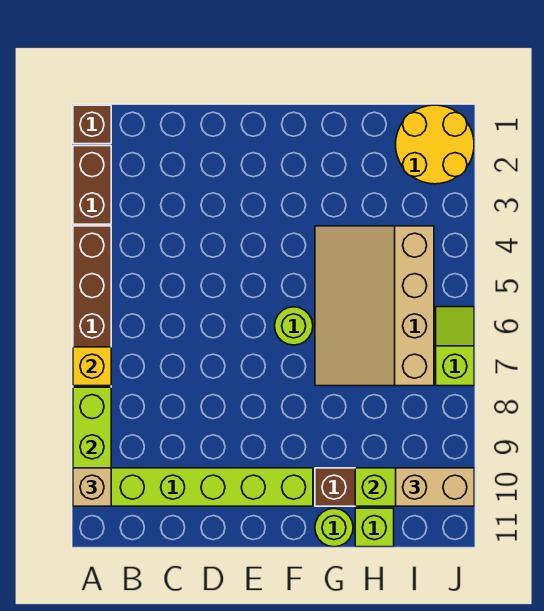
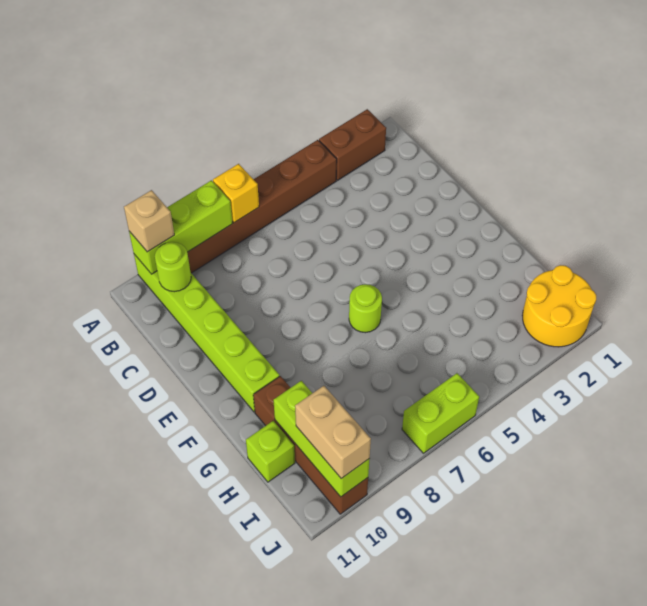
brown brick A1 level 1 -> none
tan slope G4:I7 level 1 top I -> none
lime round brick G11 level 1 -> lime round brick B10 level 2
lime slope J6:J7 level 1 top 7 -> lime brick J6:J7 level 1

